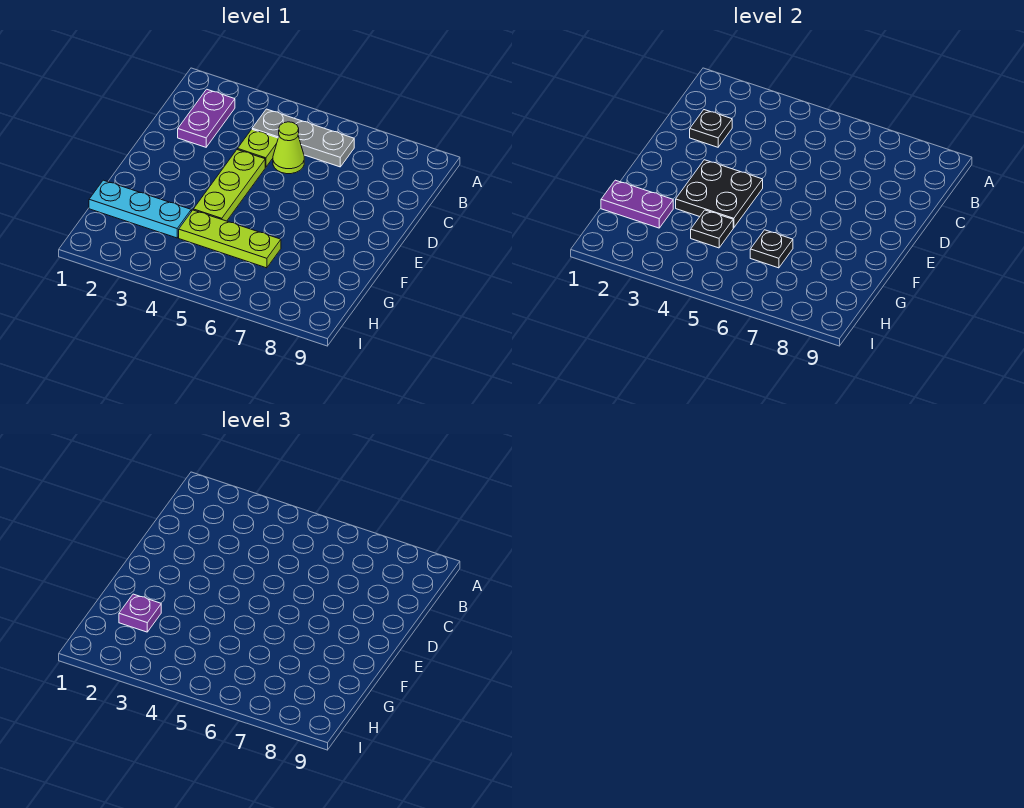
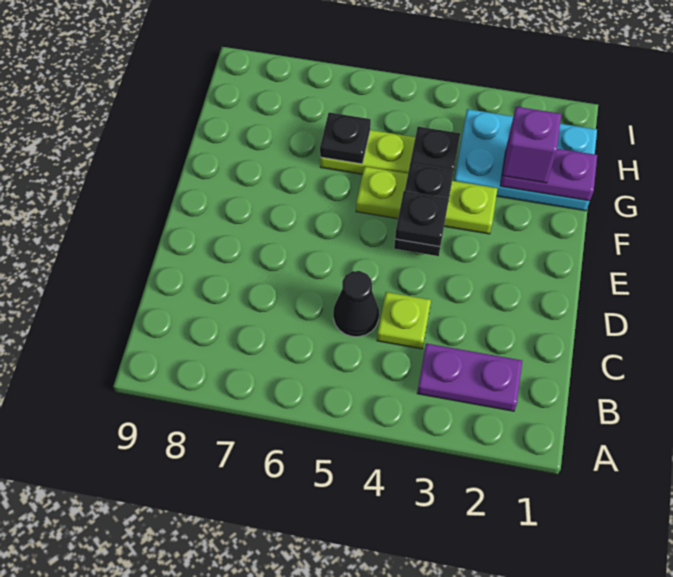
purple plate B2:C2 level 1 -> purple plate B2:B3 level 1
grey plate B4:B6 level 1 -> none
black plate C2 level 2 -> black plate E4 level 3
lime cone C5 level 1 -> black cone C5 level 1
lime plate D4:F4 level 1 -> lime plate F3:F5 level 1
black plate E3:F4 level 2 -> black plate E4:F4 level 2
cyan plate G1:G3 level 1 -> cyan plate G1:H3 level 1
purple plate G2 level 3 -> purple brick G2 level 3

